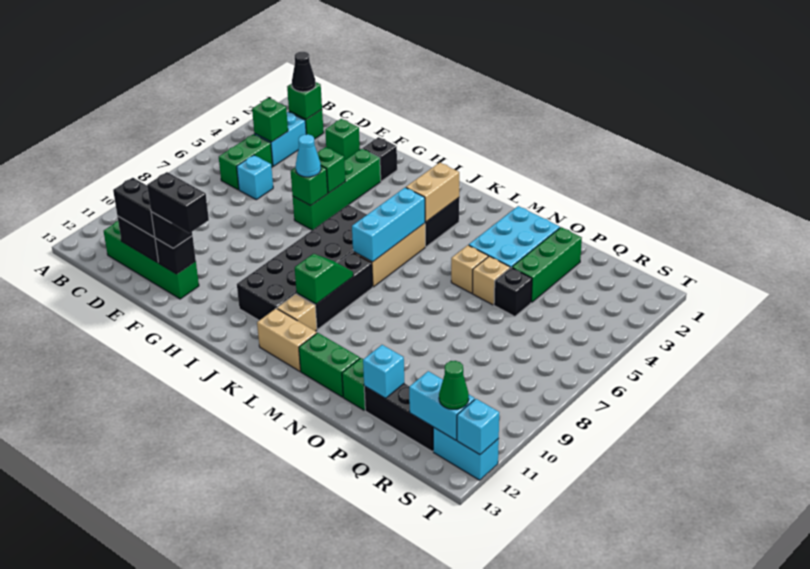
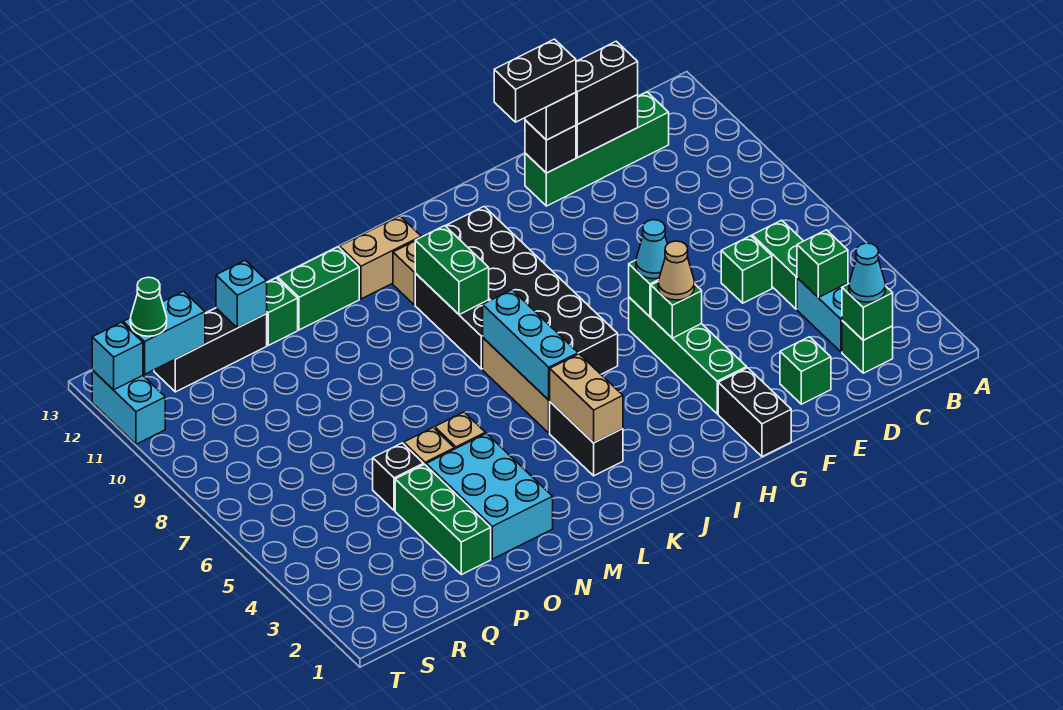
black cone C2 level 3 -> cyan cone C2 level 3
cyan brick D6 level 1 -> green brick D6 level 1
black brick G2 level 1 -> black brick G1:G2 level 1
none -> tan cone G5 level 3
green slope K9:K10 level 2 top 10 -> green brick K9:K10 level 2
cyan brick S12:T12 level 1 -> cyan brick T11:T12 level 1

